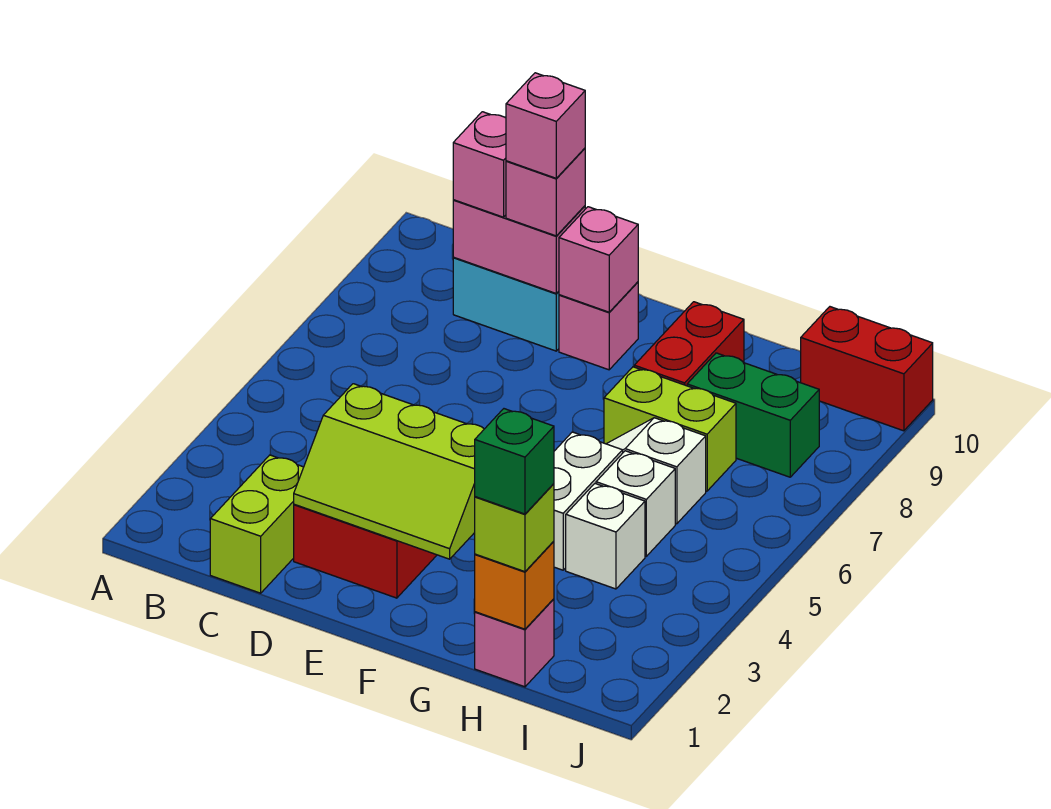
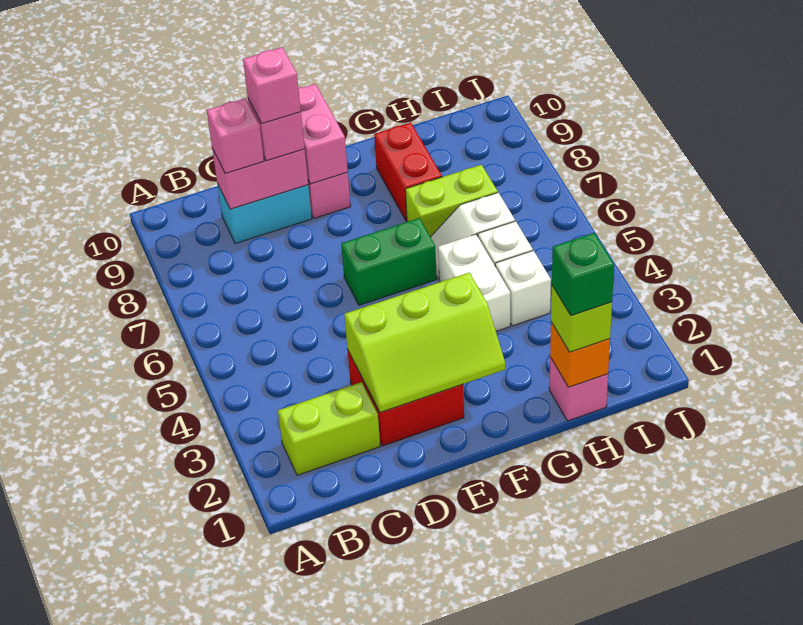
lime brick C1:C2 level 1 -> lime brick B2:C2 level 1
pink brick E9 level 2 -> pink brick E9:E10 level 2
green brick H8:I8 level 1 -> green brick E6:F6 level 1
red brick I10:J10 level 1 -> none

